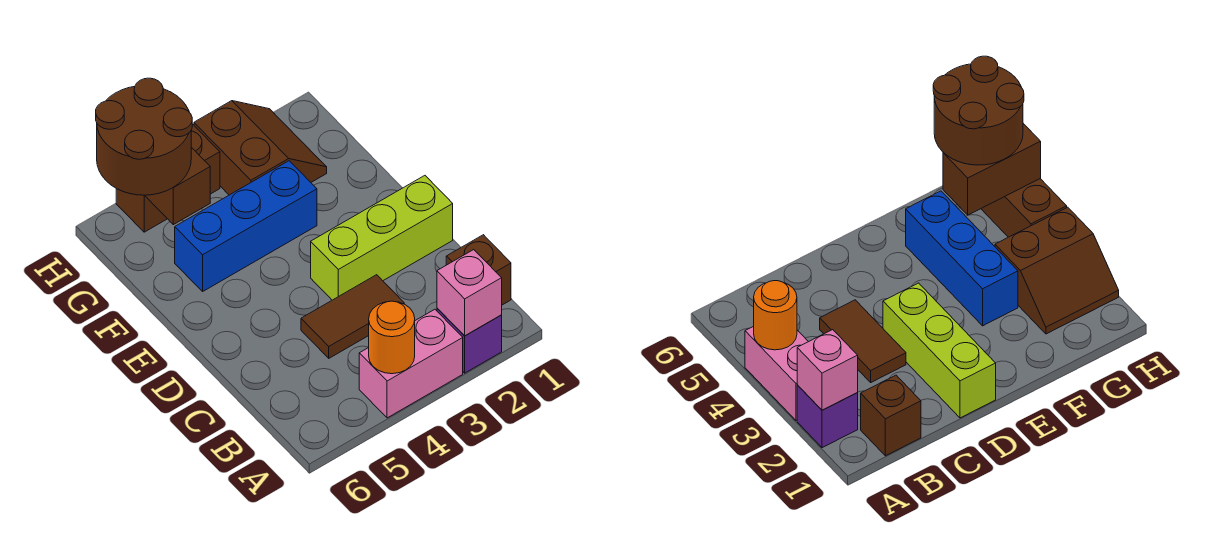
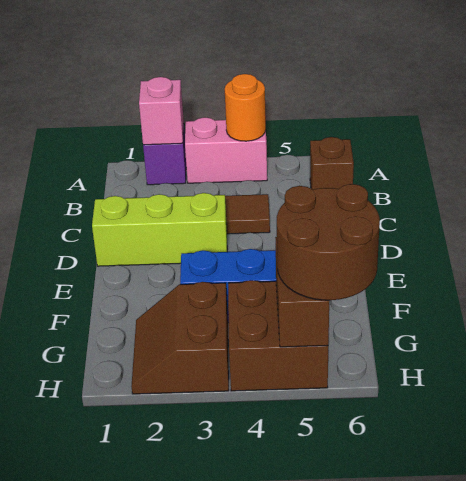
brown brick B1 level 1 -> brown brick B6 level 1
brown brick H4:H5 level 1 -> brown brick G4:H5 level 1

